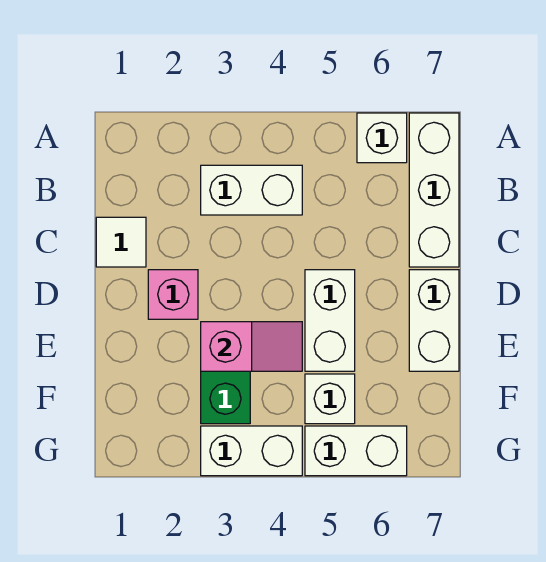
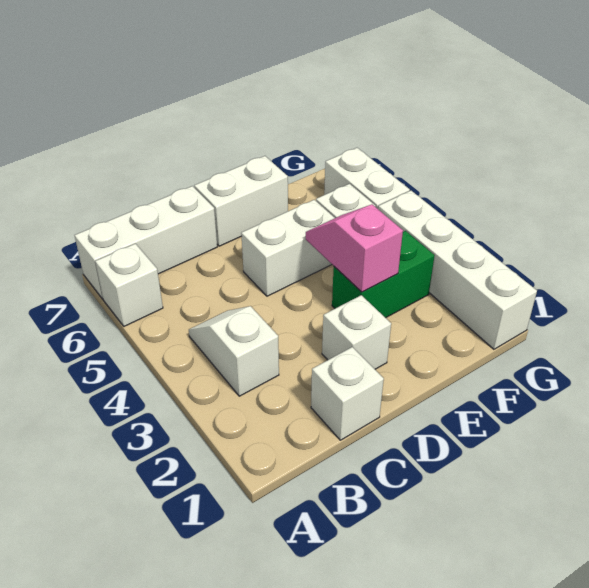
white brick B3:B4 level 1 -> white slope B3:B4 level 1 top 3
white tile C1 level 1 -> white brick C1 level 1
pink brick D2 level 1 -> white brick D2 level 1
white brick G3:G4 level 1 -> white brick G1:G4 level 1

